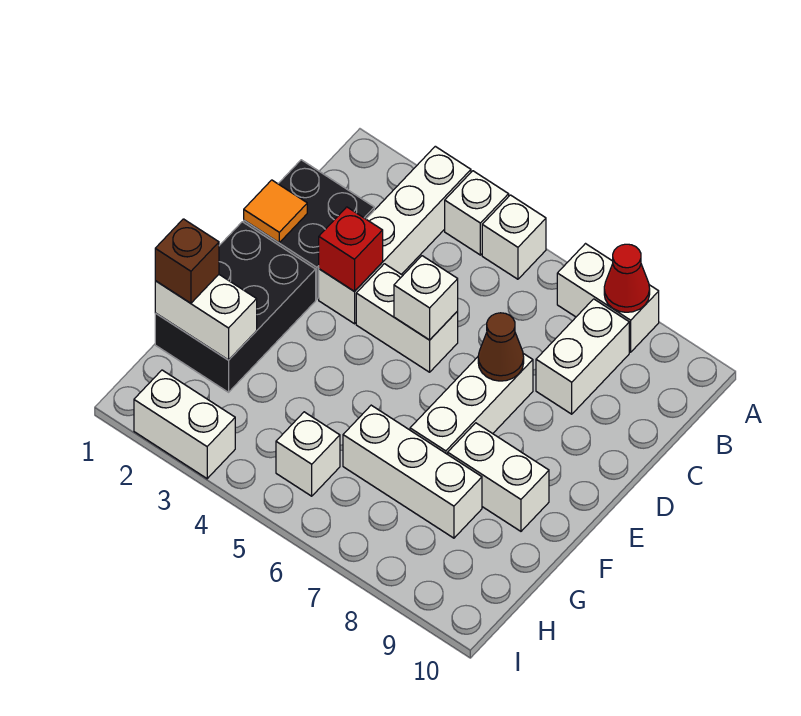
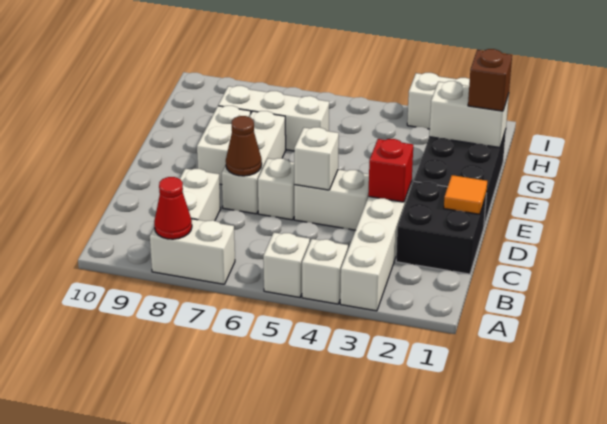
white brick F8:F9 level 1 -> white brick E8:F8 level 1
white brick H5 level 1 -> white brick D6 level 1

